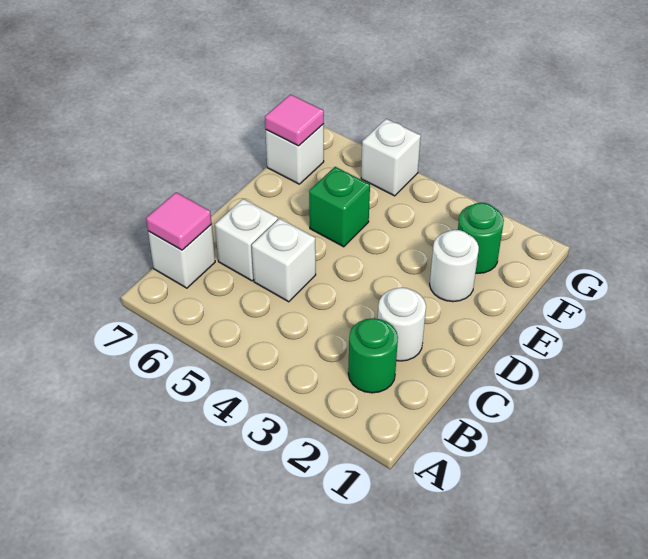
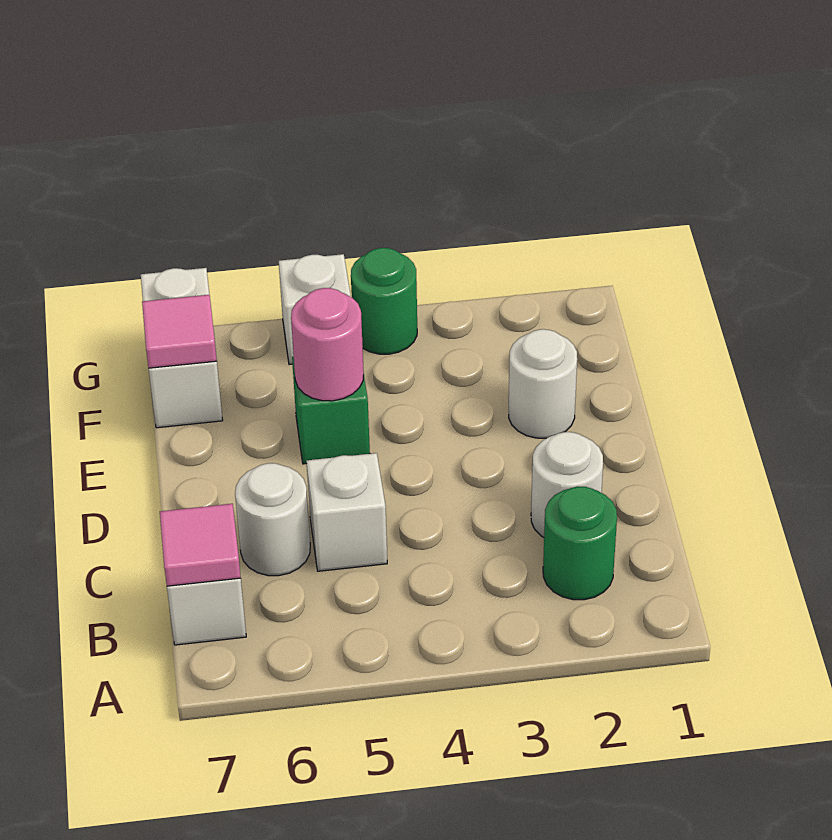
white brick C6 level 1 -> white round brick C6 level 1
none -> pink round brick E5 level 2
green round brick F2 level 1 -> green round brick G4 level 1
white brick F7 level 1 -> white brick F7:G7 level 1

